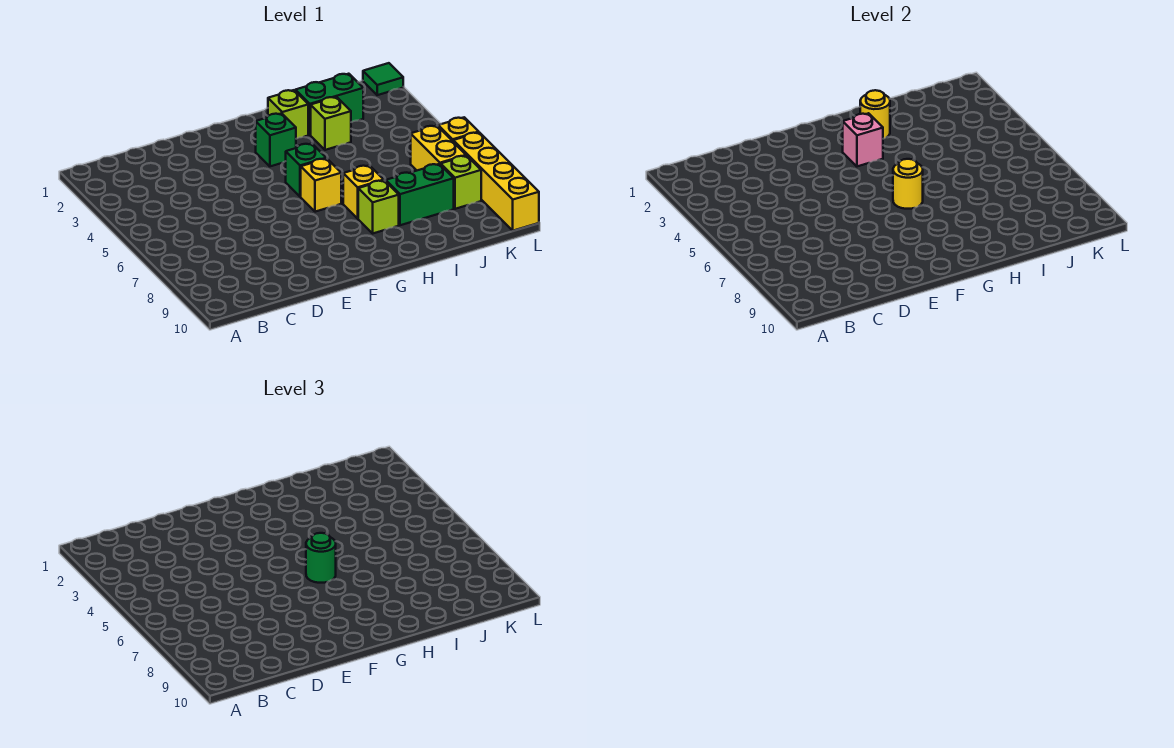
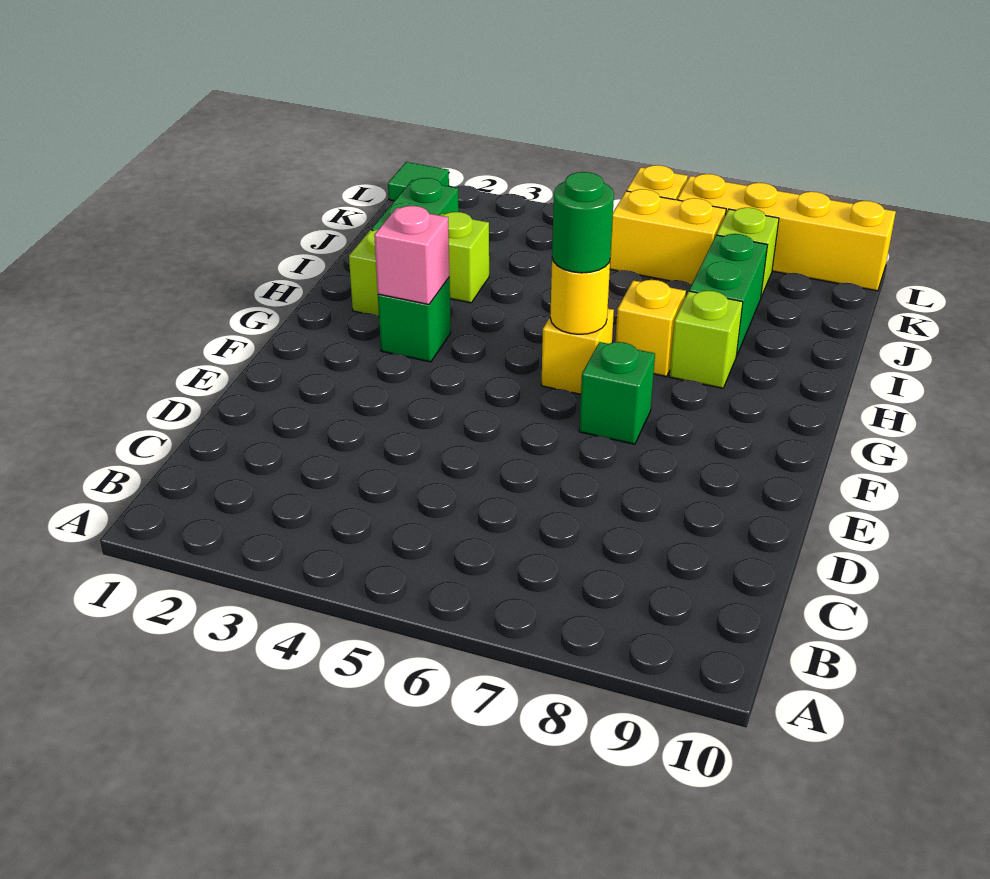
green brick G5 level 1 -> green brick F7 level 1
yellow round brick H2 level 2 -> none

